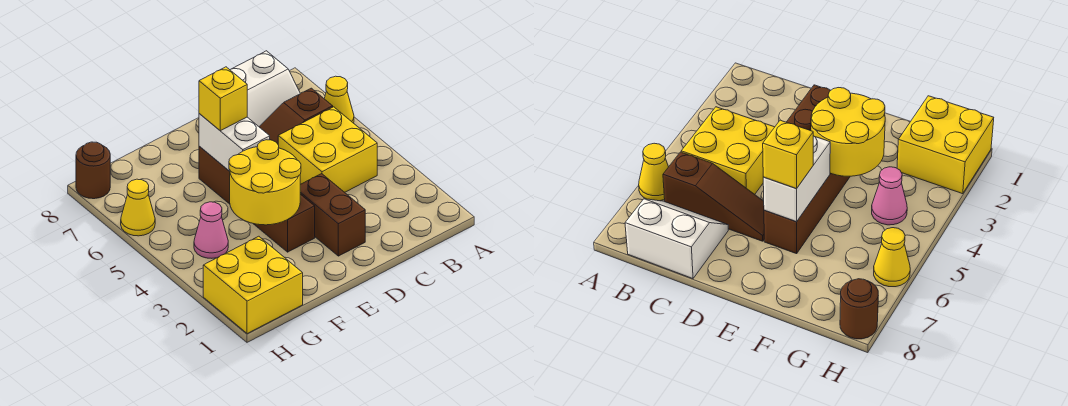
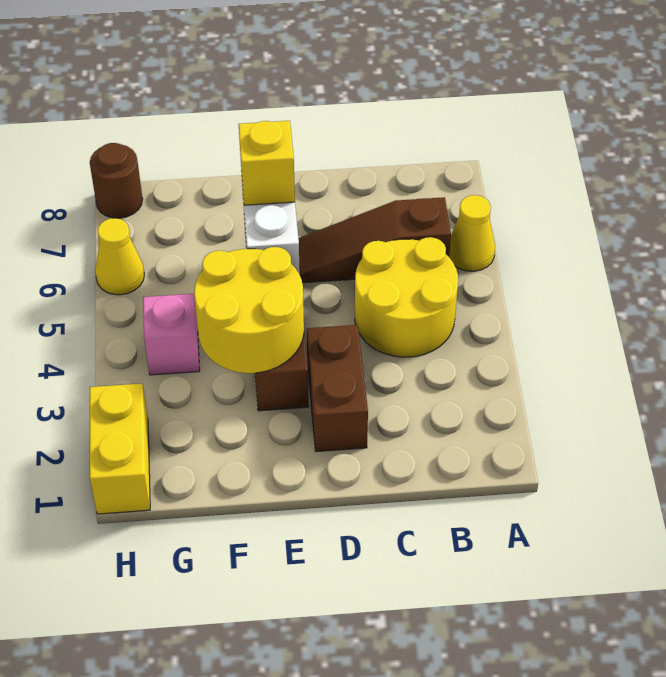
yellow brick B4:C5 level 1 -> yellow round brick B4:C5 level 1
white slope B7:C8 level 1 top 8 -> none
yellow brick G1:H2 level 1 -> yellow brick H1:H2 level 1
pink cone G4 level 1 -> pink brick G4 level 1

